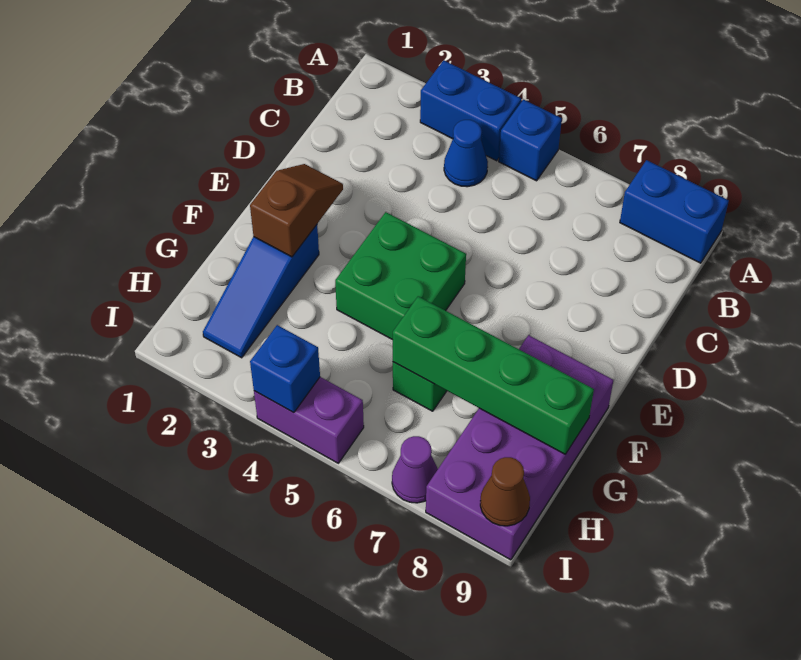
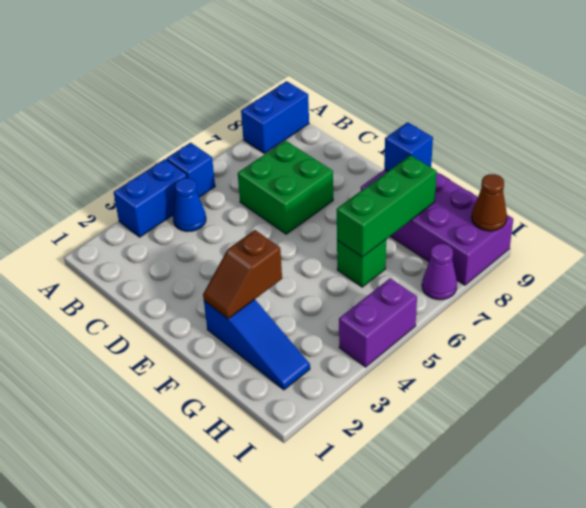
brown slope E2:F2 level 2 top F -> brown slope F2:F3 level 2 top 3
green brick E4:F5 level 1 -> green brick C6:D7 level 1
green brick G6:G9 level 2 -> green brick G6:G8 level 2
blue brick I4 level 2 -> blue brick F9 level 2

